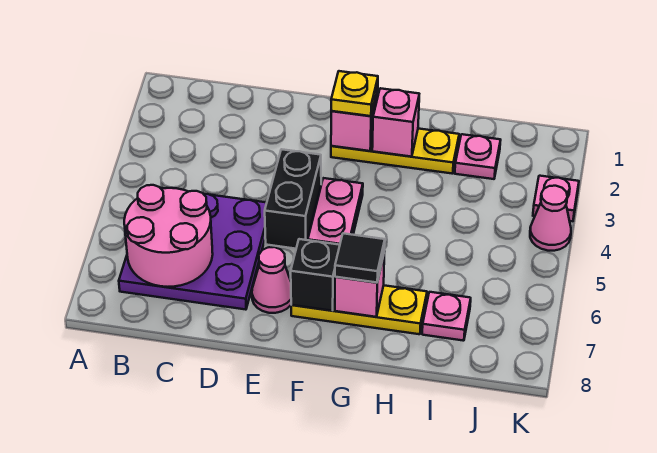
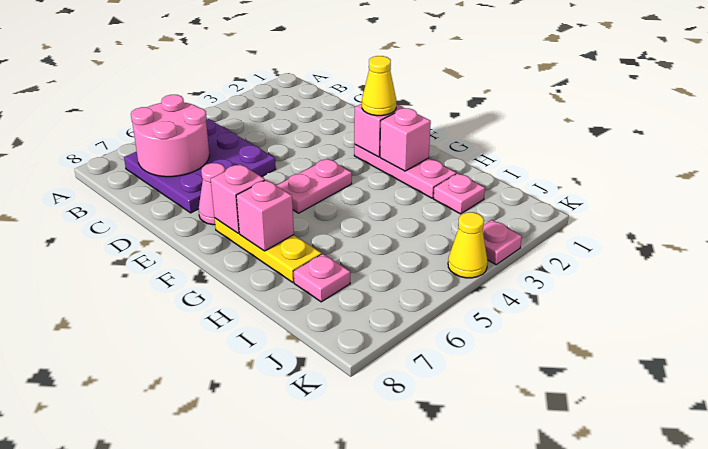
black brick E4:E5 level 1 -> none
yellow plate F2:H2 level 1 -> pink plate F2:H2 level 1
yellow plate F2 level 3 -> yellow cone F2 level 3
black brick F7 level 2 -> pink brick F7 level 2
black tile G7 level 3 -> none
pink cone K4 level 1 -> yellow cone K4 level 1

